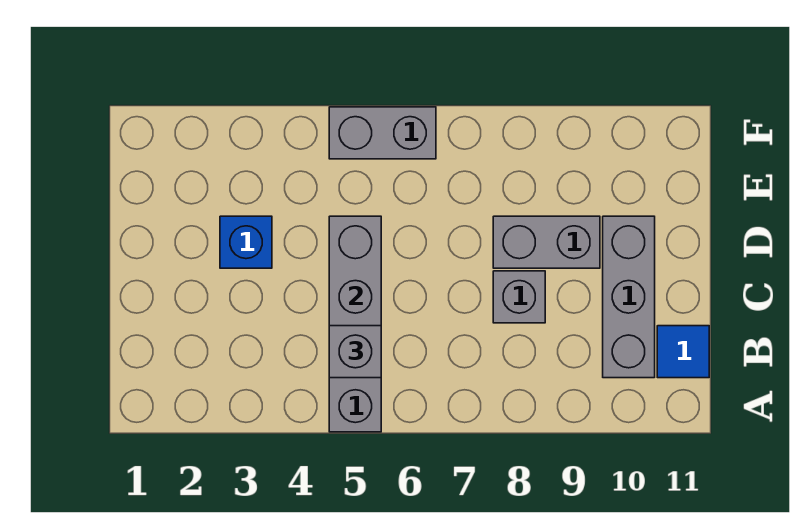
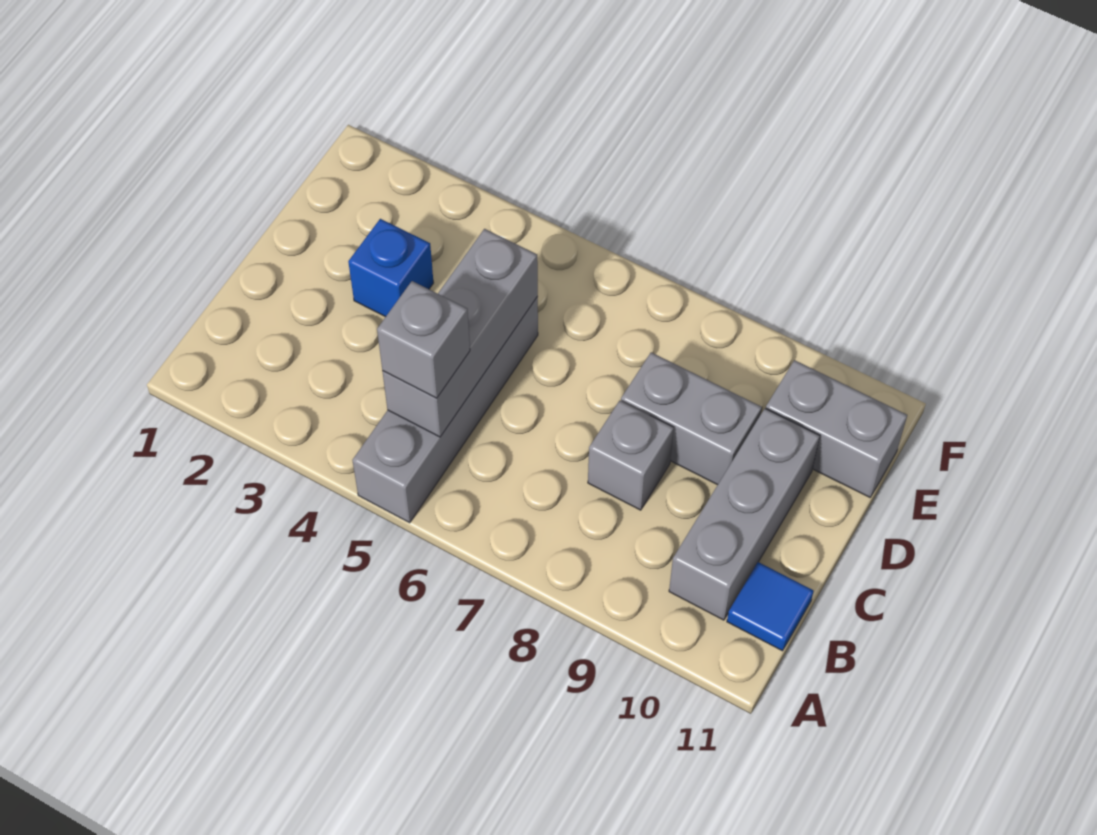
grey brick F5:F6 level 1 -> grey brick E10:E11 level 1

